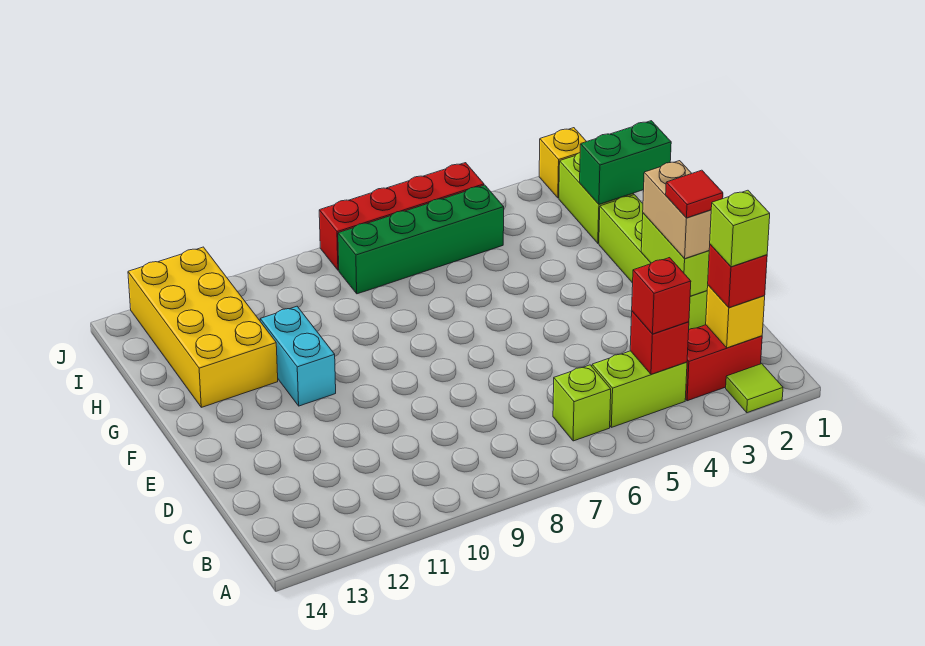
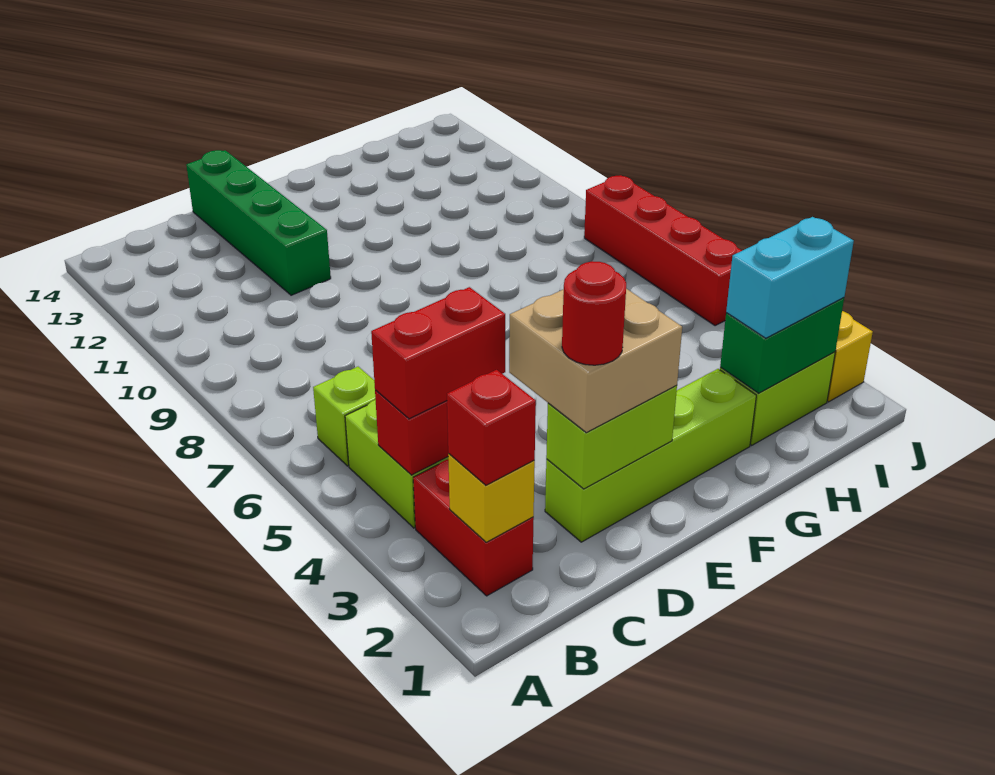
lime tile A2 level 1 -> none
lime brick B2 level 4 -> none
red brick B4 level 3 -> red brick B4:C4 level 3
tan brick D2:E2 level 3 -> tan brick D2:E3 level 3
red tile D2 level 4 -> red round brick D2 level 4
cyan brick F11:G11 level 1 -> cyan brick H2:I2 level 3
yellow brick G12:J13 level 1 -> none
green brick H1:H2 level 2 -> green brick H2:I2 level 2
green brick I5:I8 level 1 -> green brick D11:D14 level 1

